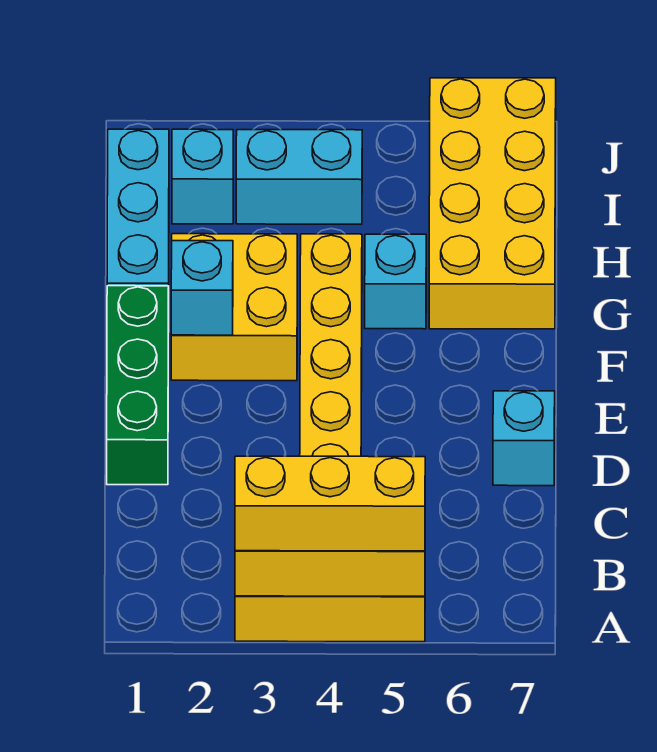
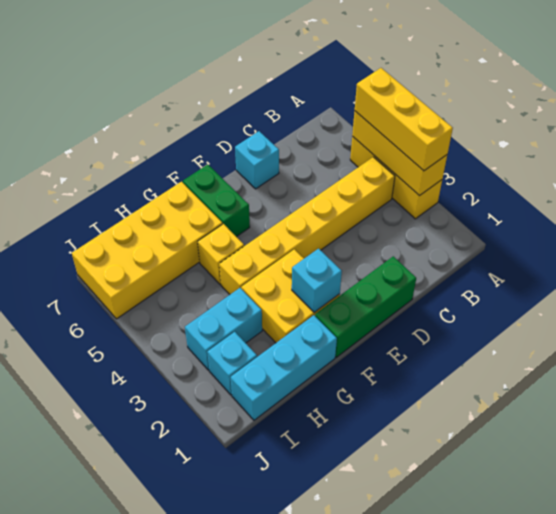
none -> green brick F6:F7 level 1
cyan brick G5 level 1 -> yellow brick G5 level 1
cyan brick I3:I4 level 1 -> cyan brick H3:I3 level 1

